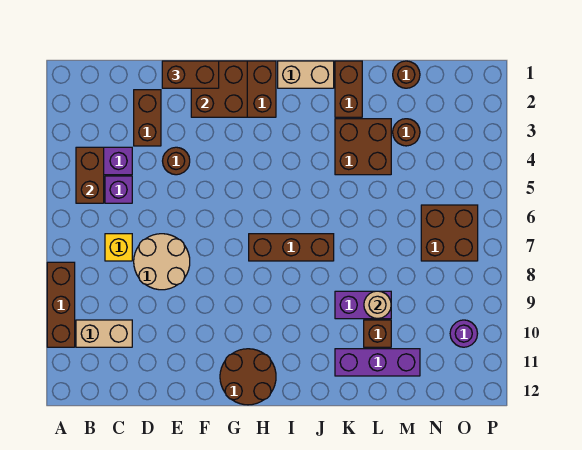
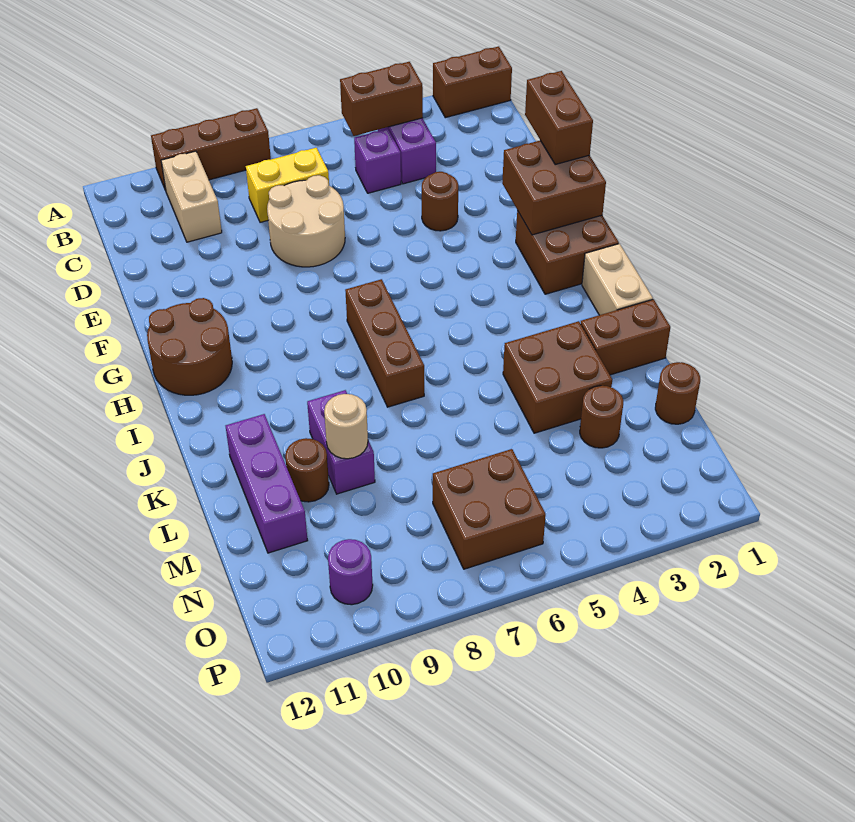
yellow brick C7 level 1 -> yellow brick C7:C8 level 1
brown brick D2:D3 level 1 -> brown brick A1:A2 level 1
brown brick L10 level 1 -> brown round brick L10 level 1

